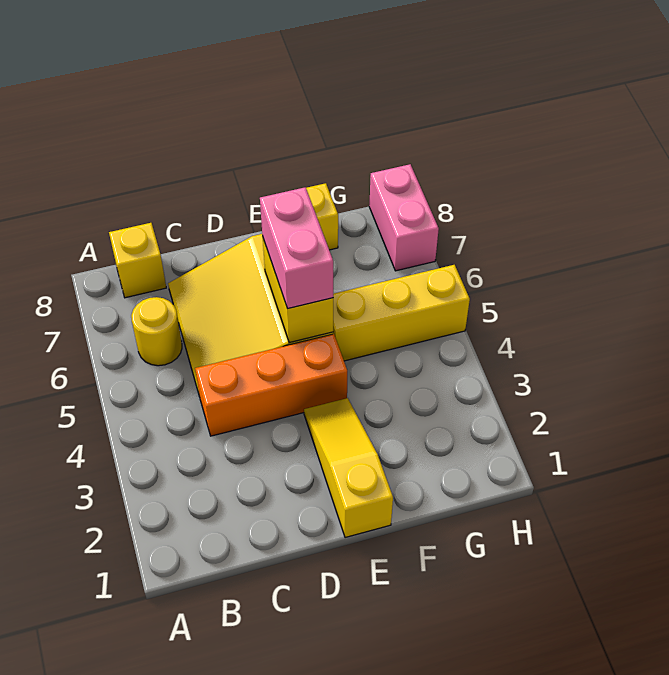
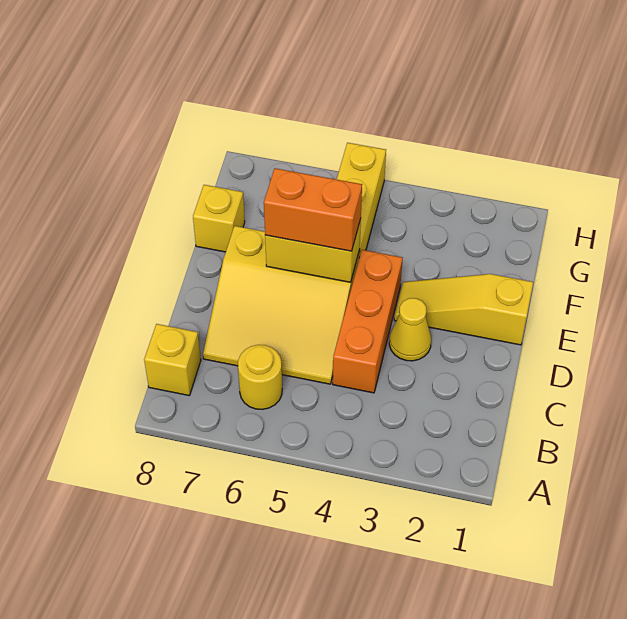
none -> yellow cone D3 level 1
pink brick E5:E6 level 3 -> orange brick E5:E6 level 3
pink brick H7:H8 level 1 -> none

